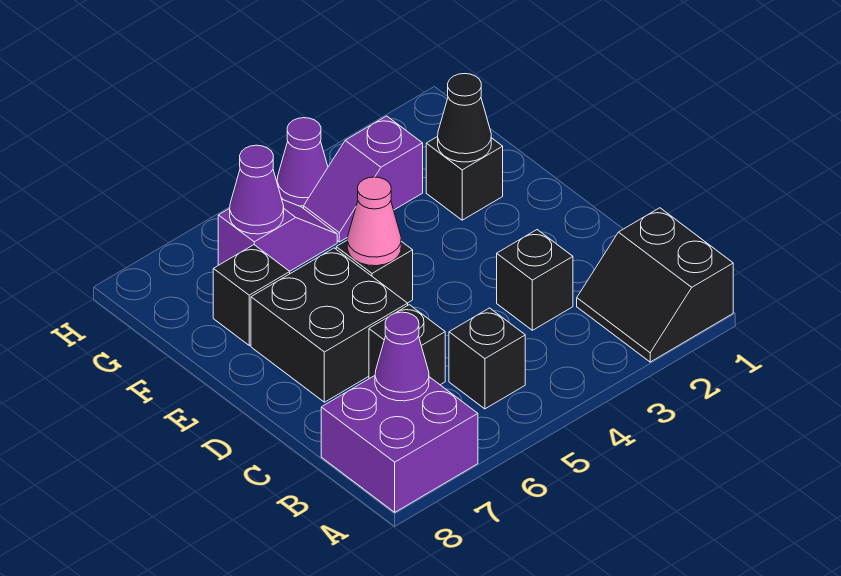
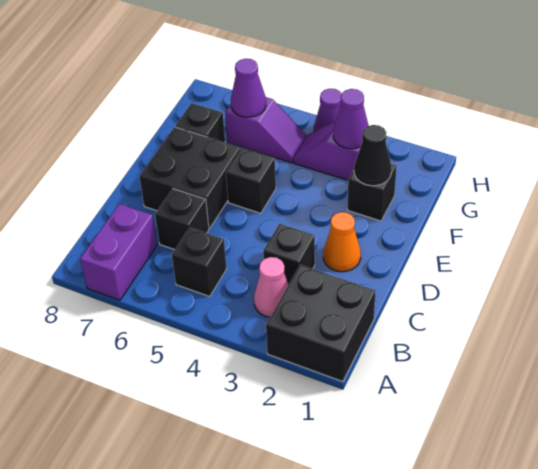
black slope A1:B2 level 1 top 1 -> black brick A1:B2 level 1
purple brick A7:B8 level 1 -> purple brick A7:B7 level 1
purple cone B7 level 2 -> purple cone G3 level 2
none -> orange cone D2 level 1
pink cone E5 level 2 -> pink cone B3 level 1

